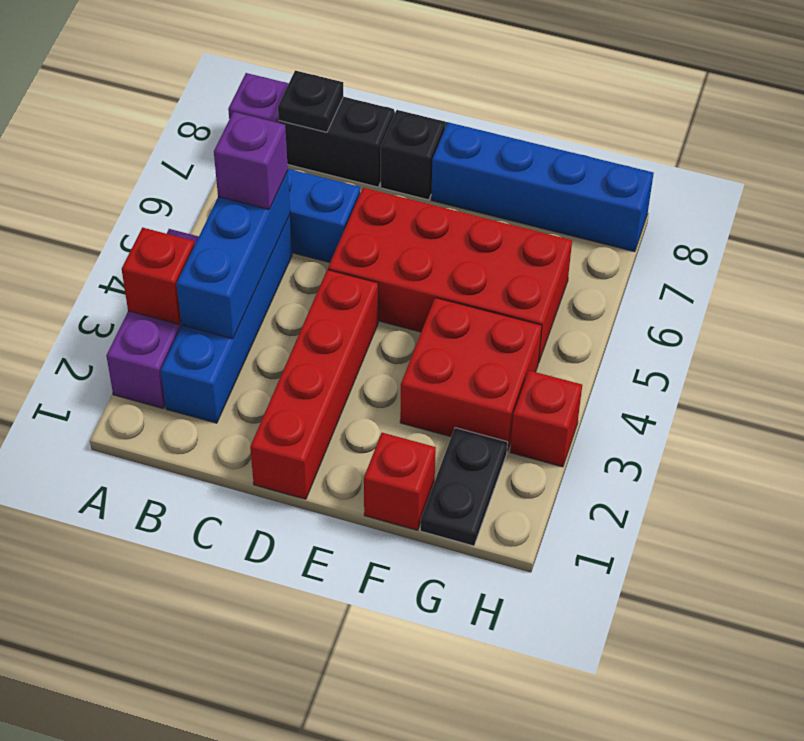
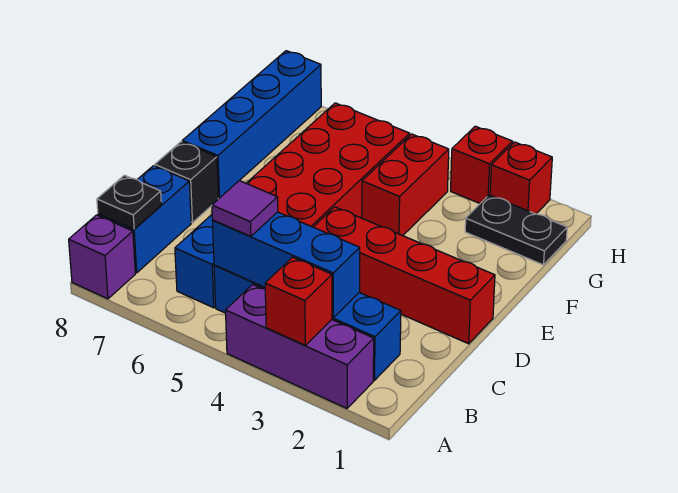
purple brick B5 level 3 -> purple tile B5 level 3
black brick B8:C8 level 1 -> blue brick B8:C8 level 1
red brick F1 level 1 -> red brick H2 level 1
red brick F3:G4 level 1 -> red brick F4:G4 level 1

